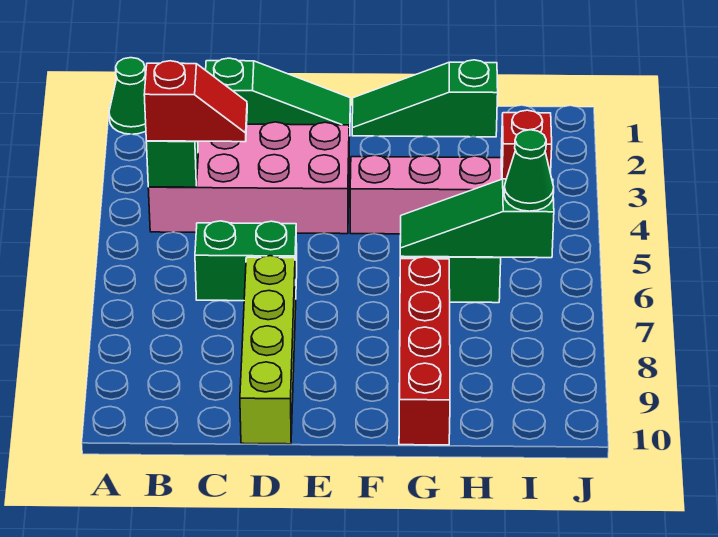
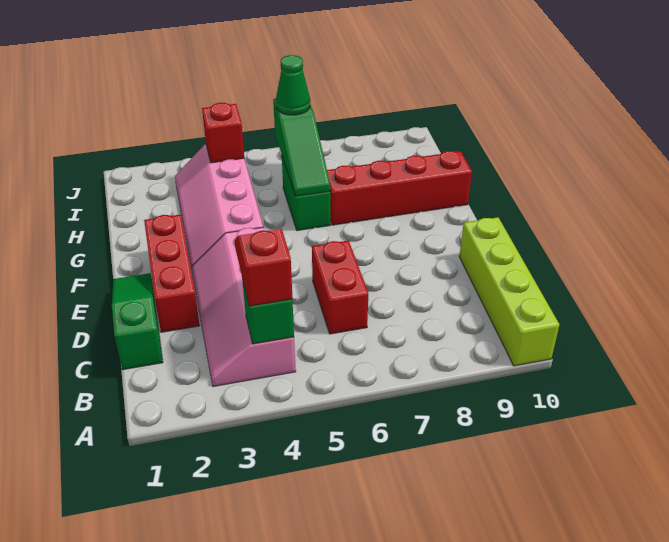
green cone A1 level 1 -> none
pink brick B3:E4 level 1 -> pink slope B3:E4 level 1 top 4
green brick C6:D6 level 1 -> red brick C6:D6 level 1
none -> red brick D2:F2 level 1
lime brick D7:D10 level 1 -> lime brick A10:D10 level 1
green slope F1:H1 level 1 top H -> none

